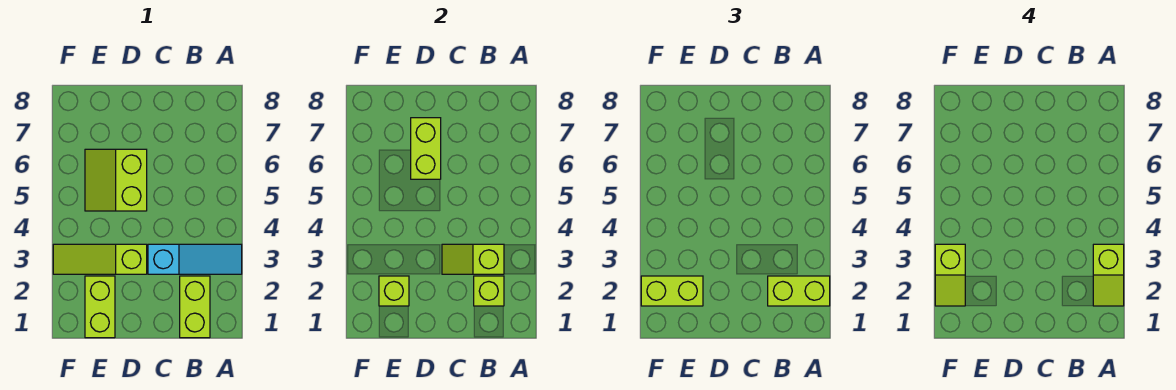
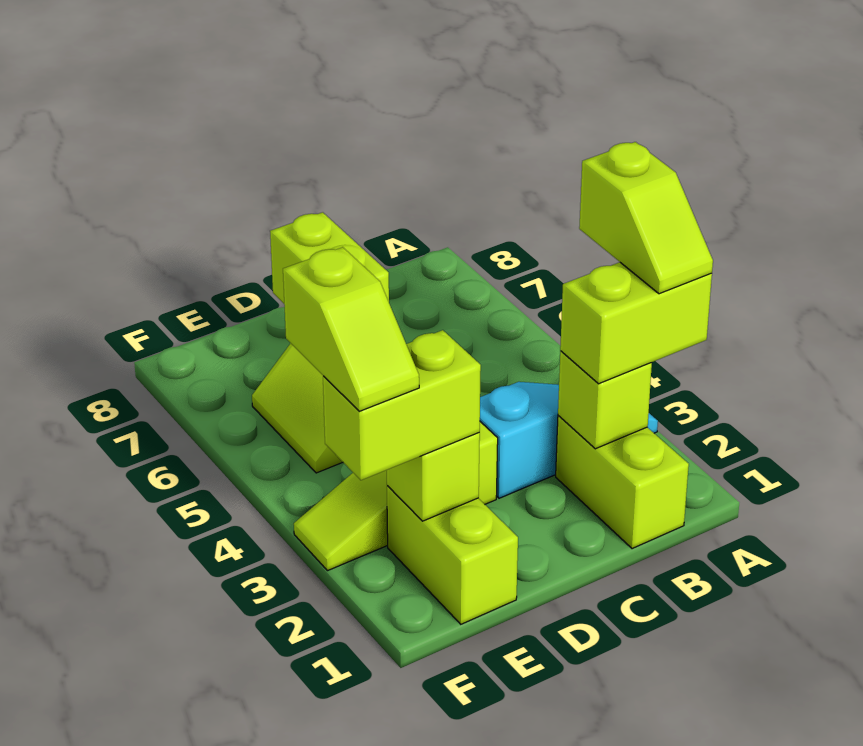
lime slope B3:C3 level 2 top B -> none

